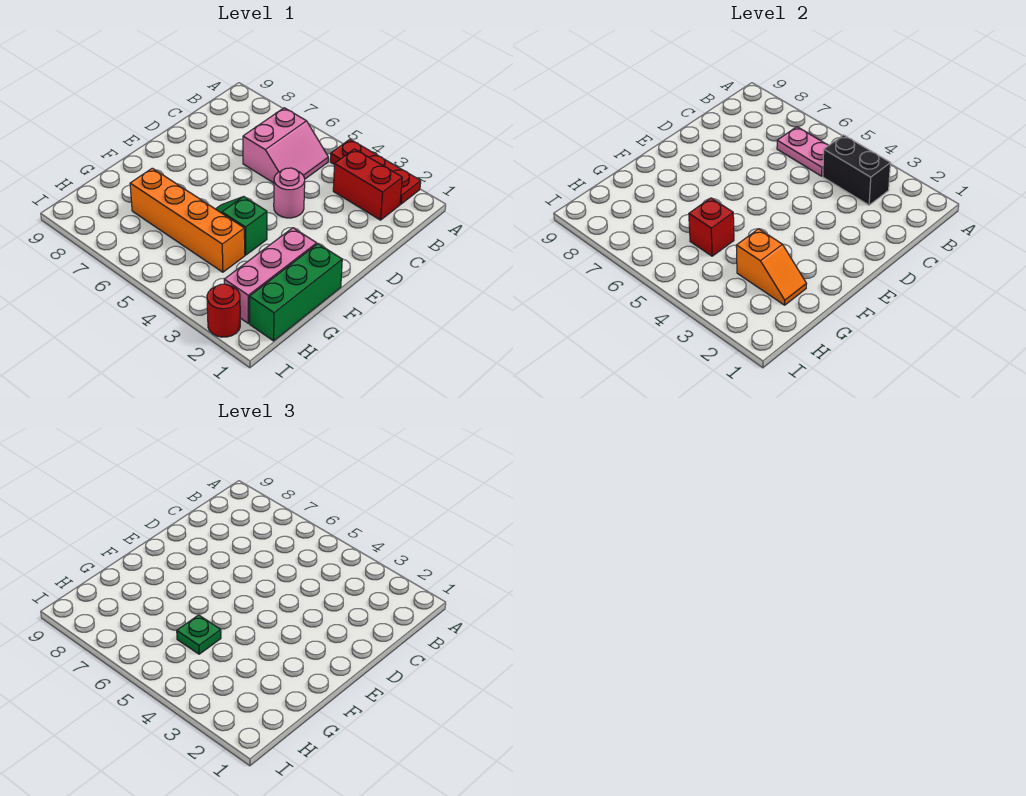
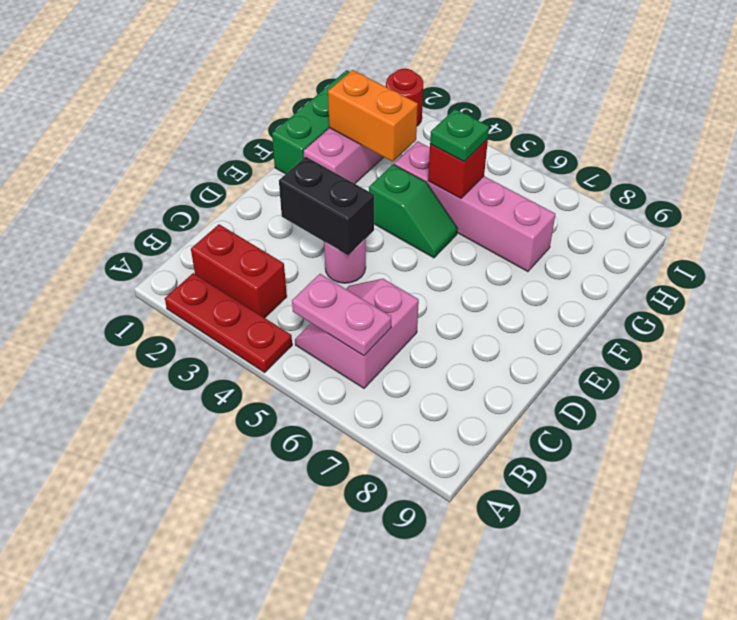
black brick B3:B4 level 2 -> black brick D3:D4 level 2
orange slope G2:G3 level 2 top 3 -> orange brick G2:G3 level 2
orange brick G4:G7 level 1 -> pink brick G4:G7 level 1

